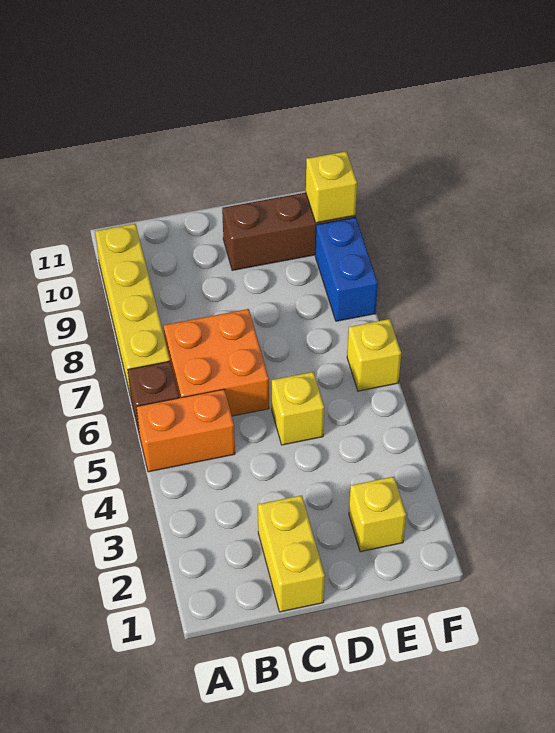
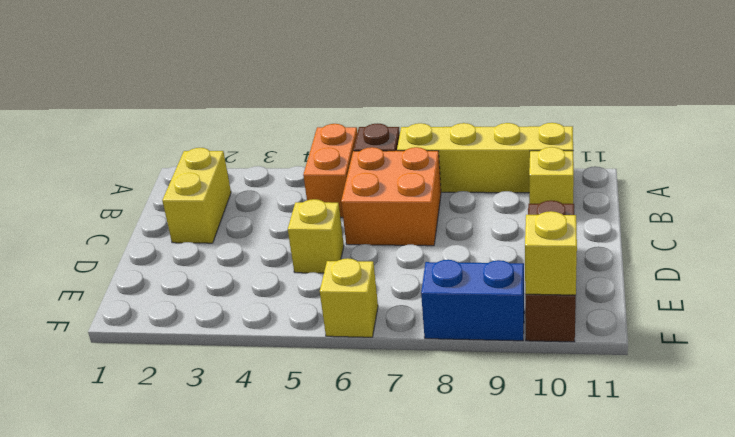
yellow brick C1:C2 level 1 -> yellow brick B2:C2 level 1
yellow brick E2 level 1 -> yellow brick B10 level 1

